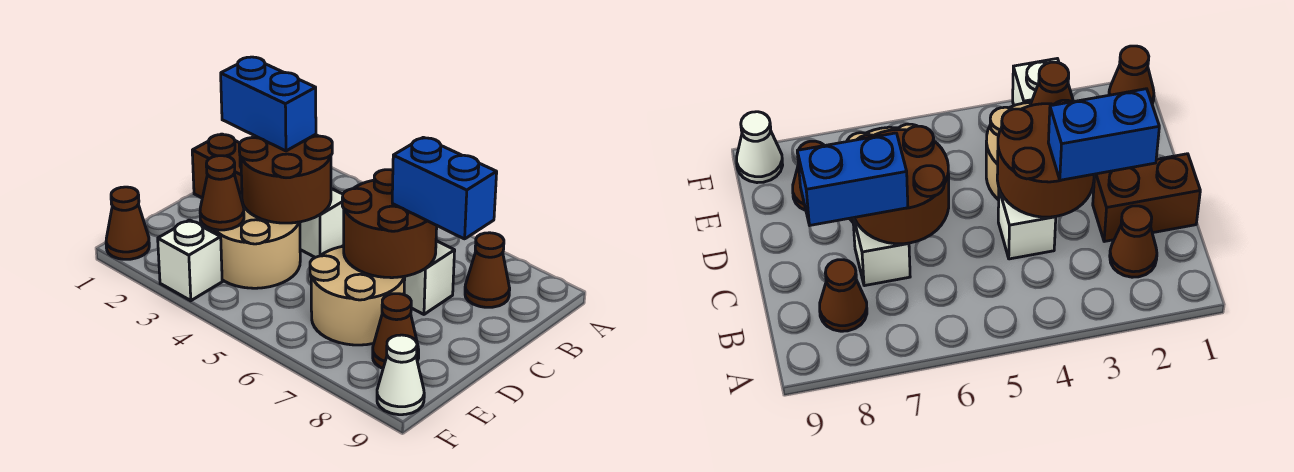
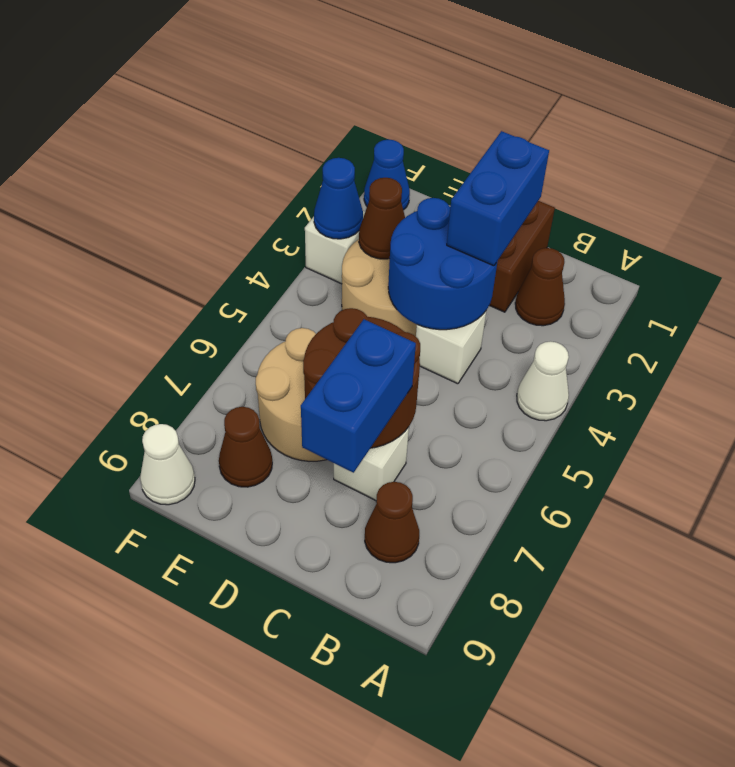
none -> white cone A4 level 1
brown round brick C3:D4 level 2 -> blue round brick C3:D4 level 2
brown cone F1 level 1 -> blue cone F1 level 1
none -> blue cone F3 level 2

